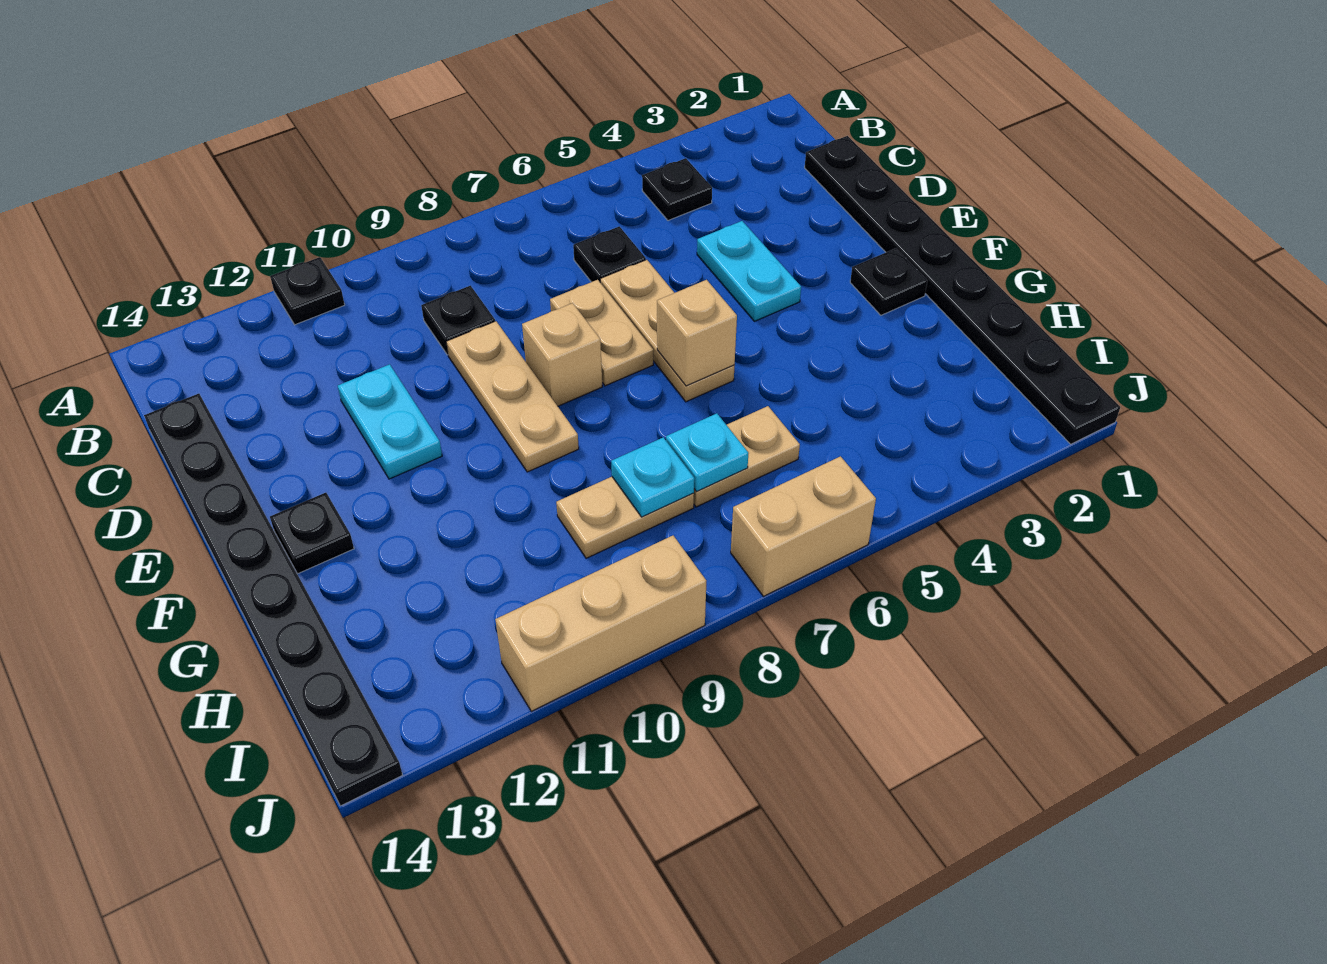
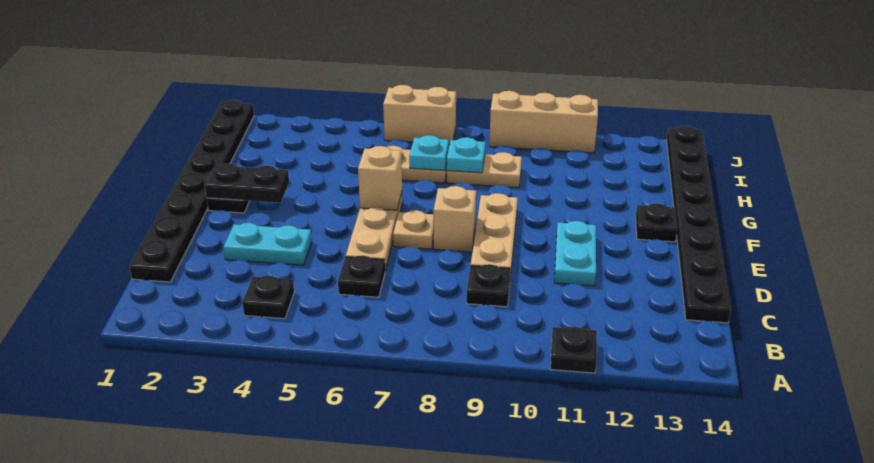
cyan plate D4:E4 level 1 -> cyan plate D3:D4 level 1
tan plate D7:E7 level 1 -> tan plate E7 level 1
none -> black plate F2:F3 level 2

